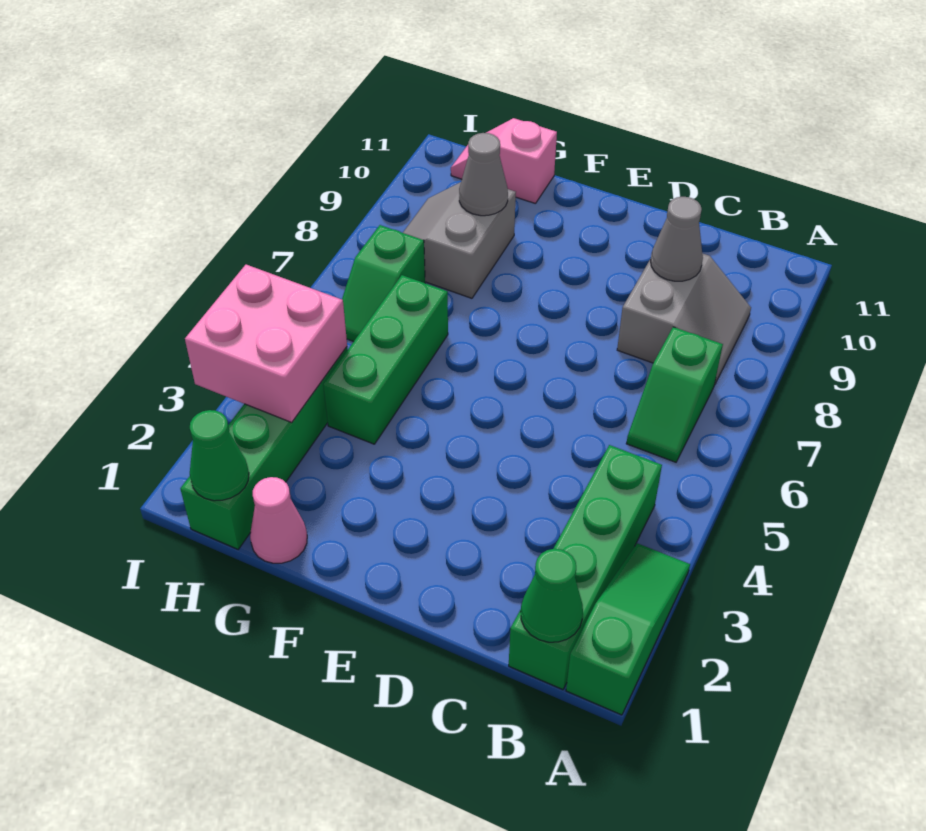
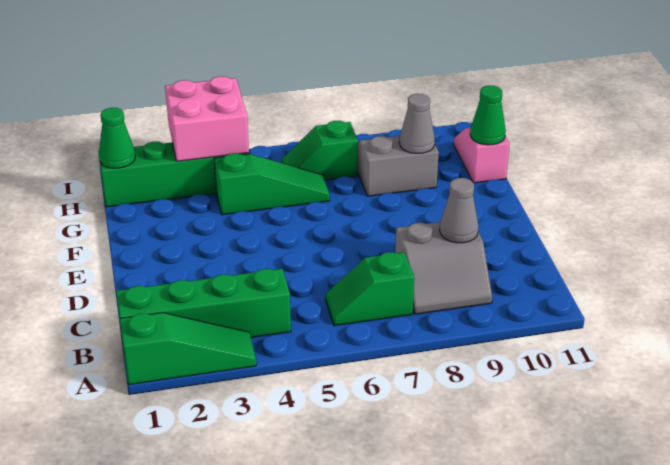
green cone B1 level 2 -> green cone G11 level 2
pink cone G1 level 1 -> none
green brick G4:G6 level 1 -> green slope G4:G6 level 1 top 4

